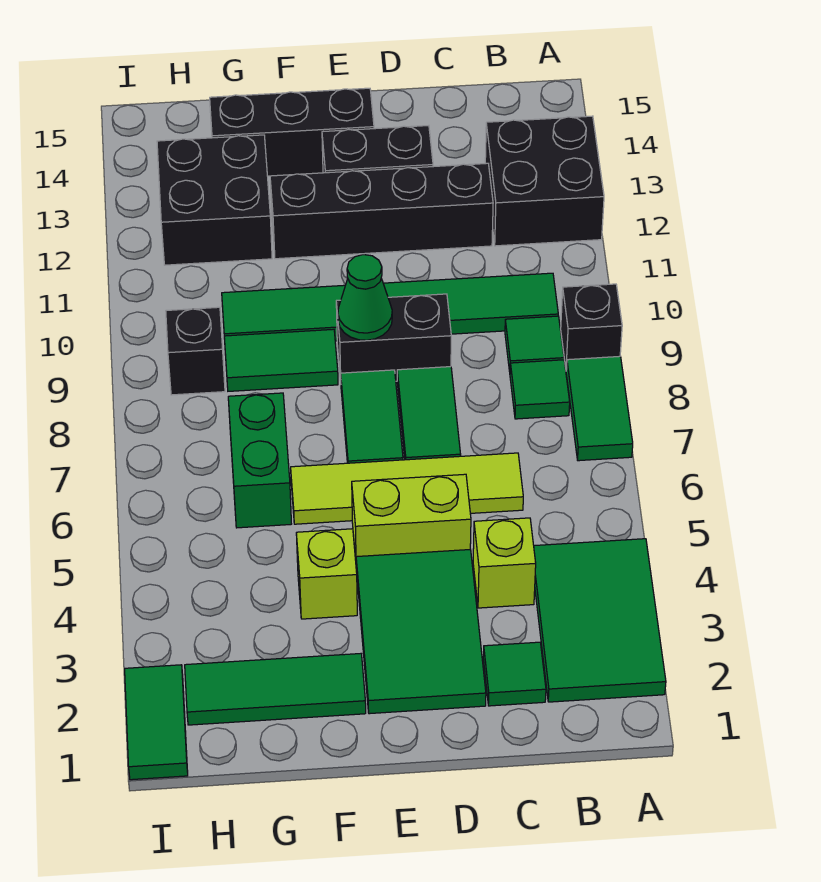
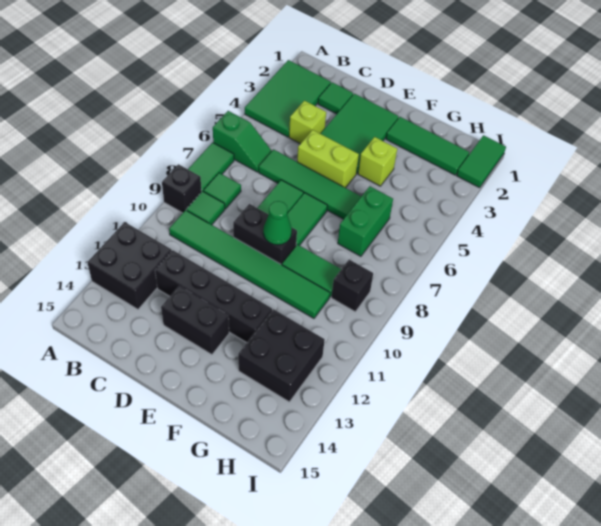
none -> green slope A6:B6 level 1 top A
lime tile C6:F6 level 1 -> green tile C6:F6 level 1
black brick E14:G14 level 1 -> none

